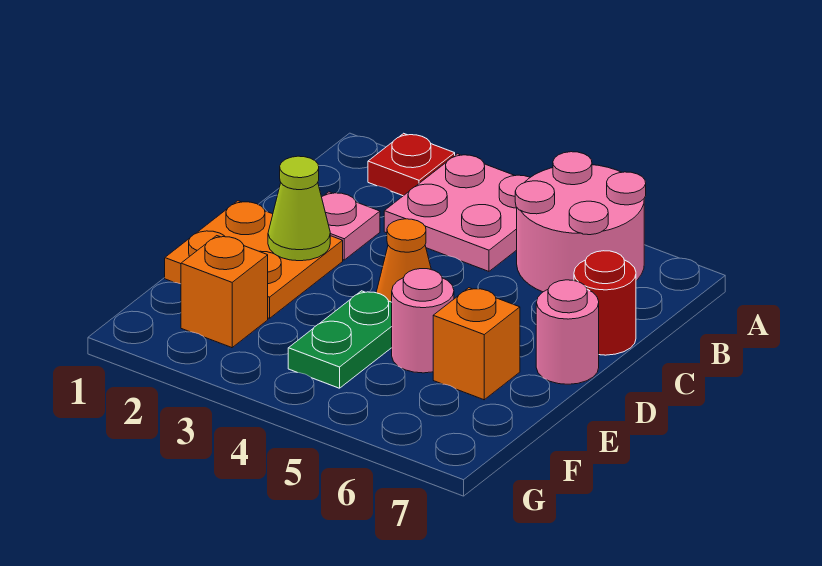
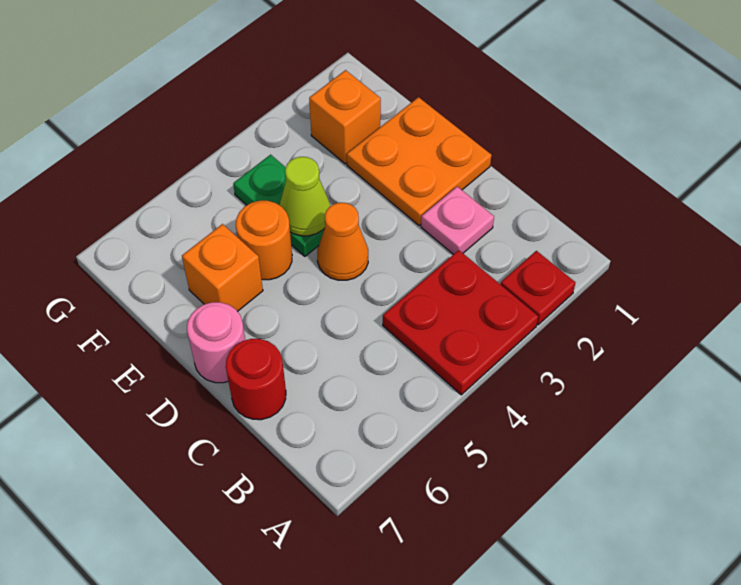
pink plate A3:B4 level 1 -> red plate A3:B4 level 1
pink round brick A5:B6 level 1 -> none
lime cone D2 level 2 -> lime cone E4 level 2
pink round brick E5 level 1 -> orange round brick E5 level 1

